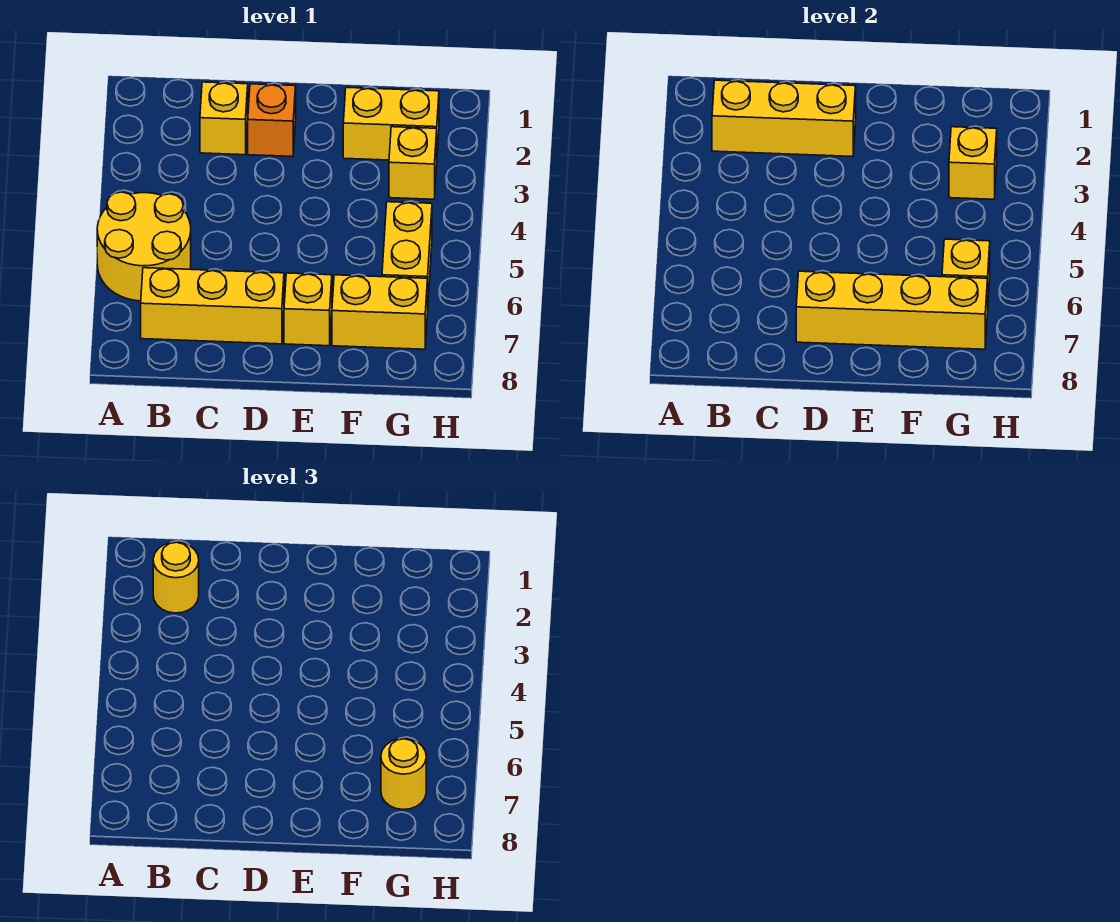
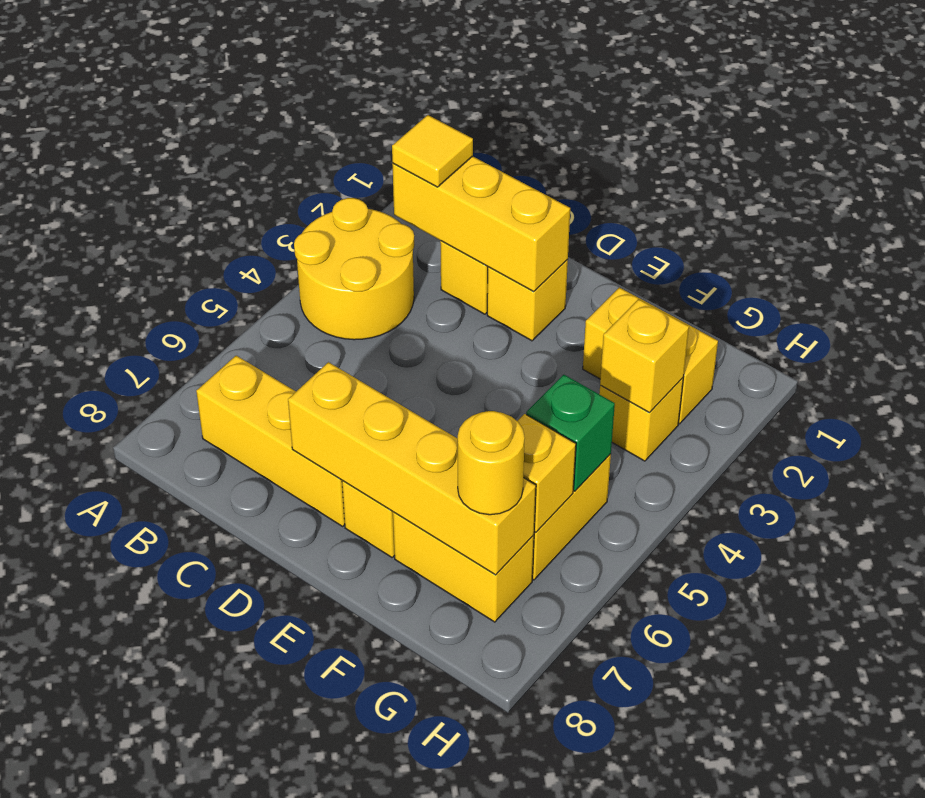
yellow round brick A5:B6 level 1 -> yellow round brick A3:B4 level 1
yellow round brick B2 level 3 -> yellow tile B2 level 3
orange brick D2 level 1 -> yellow brick D2 level 1
none -> green brick G5 level 2

